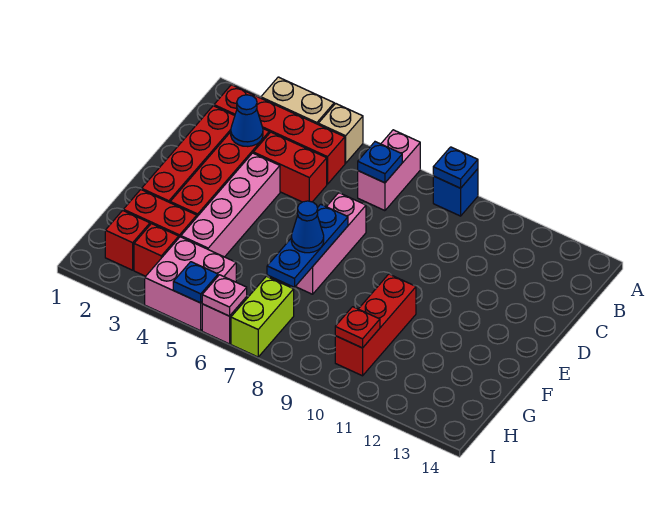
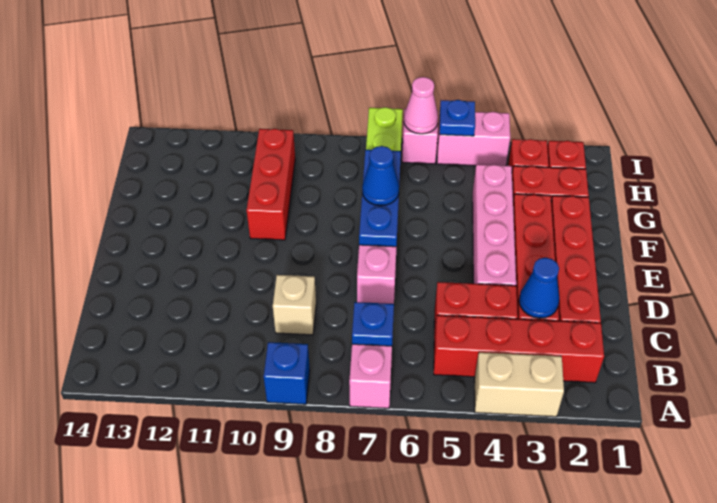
tan brick A5 level 1 -> tan brick C9 level 1
blue plate A9 level 2 -> none
pink brick H4:I5 level 1 -> pink brick I4:I5 level 1
red plate H10 level 2 -> none
pink plate I6 level 2 -> pink cone I6 level 2

